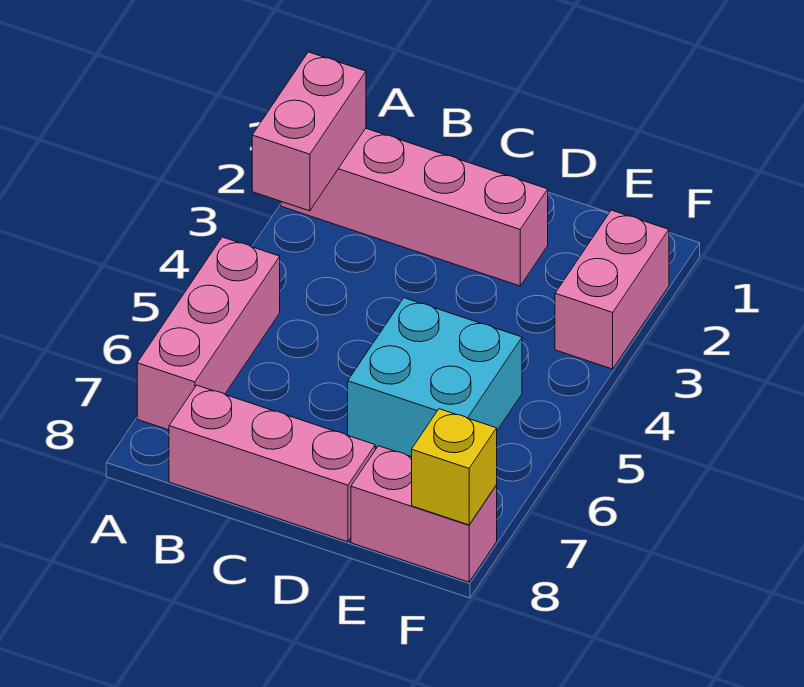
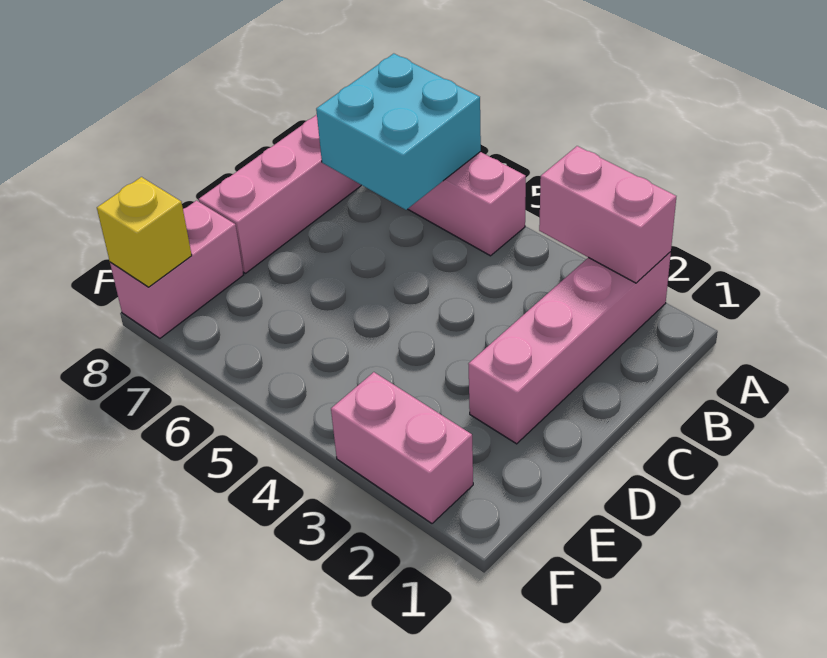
cyan brick D5:E6 level 1 -> cyan brick A6:B7 level 2

